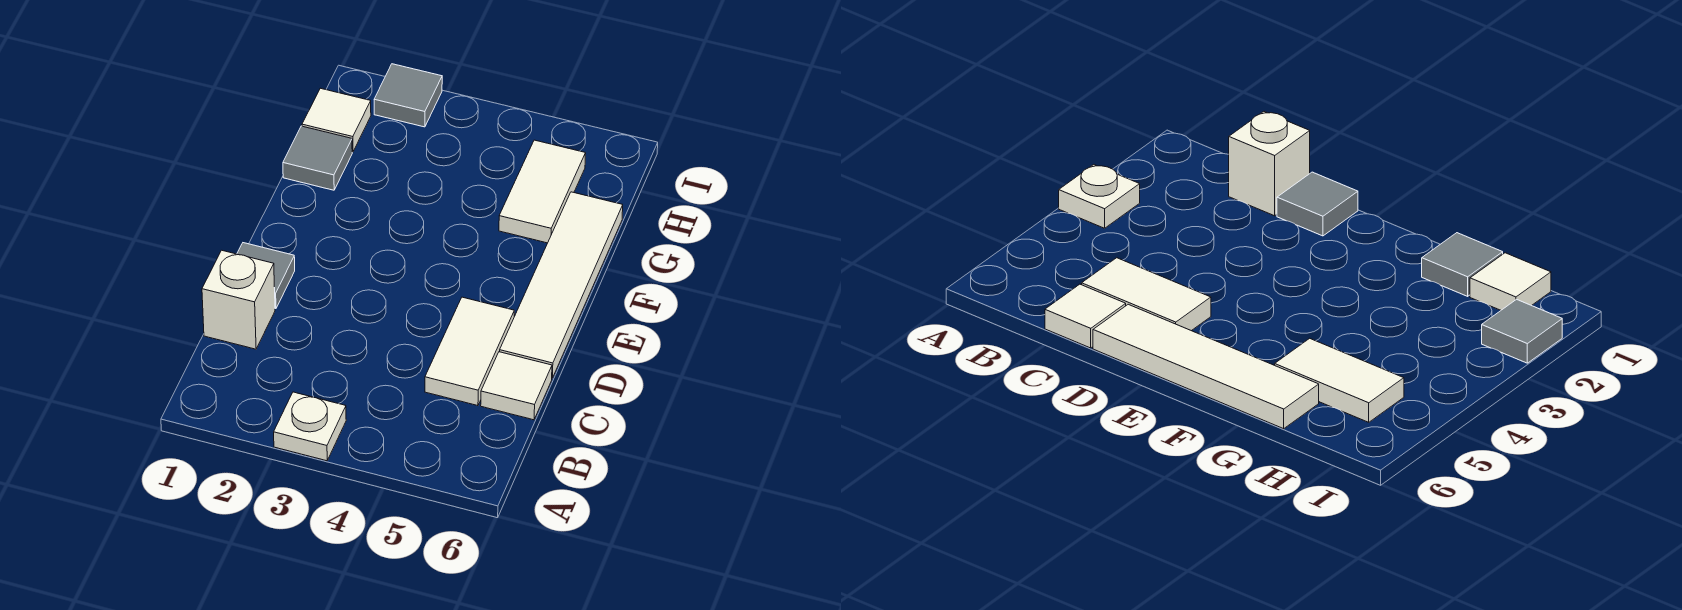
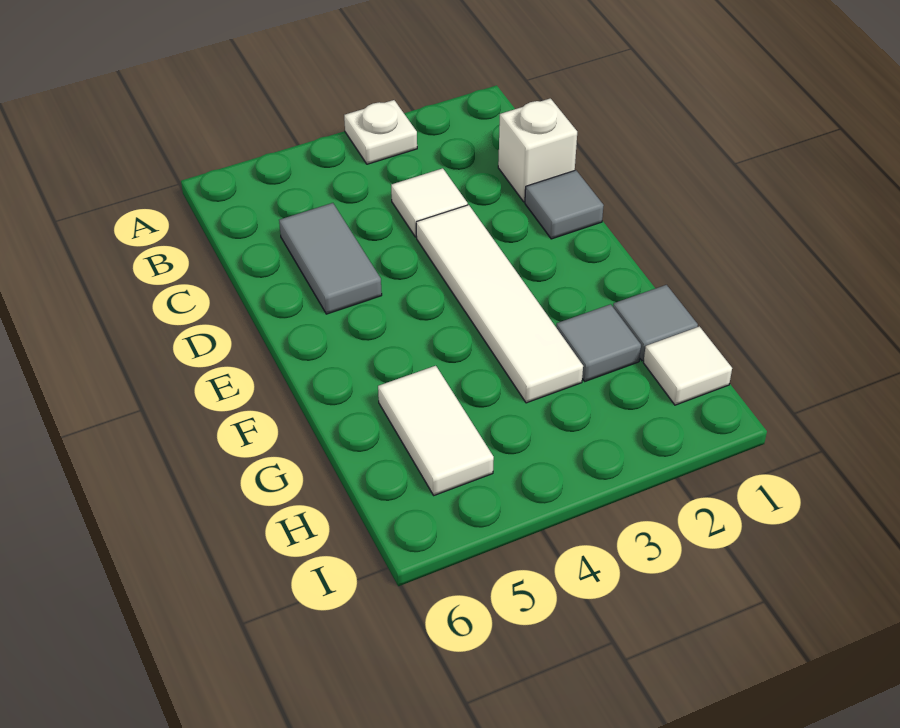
white tile C5:D5 level 1 -> grey tile C5:D5 level 1
white tile C6 level 1 -> white tile C3 level 1
white tile D6:G6 level 1 -> white tile D3:G3 level 1
grey tile I2 level 1 -> grey tile G2 level 1

